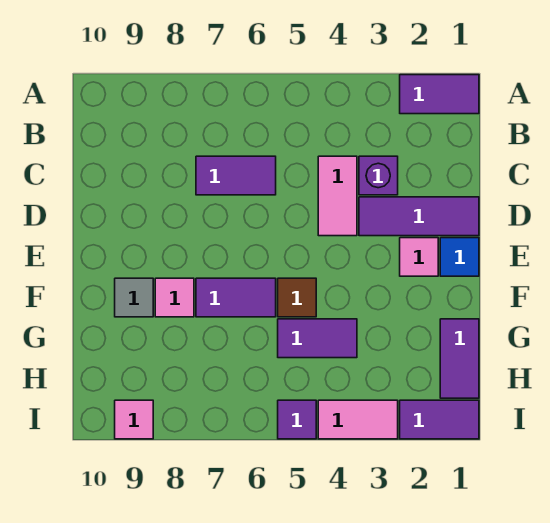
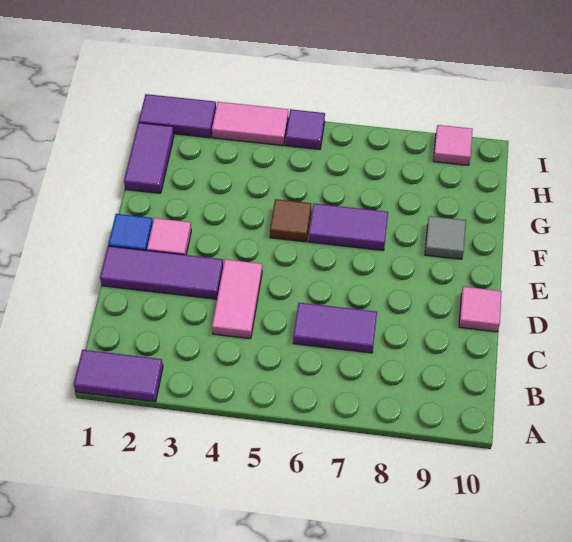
purple brick C3 level 1 -> none
pink tile F8 level 1 -> pink tile D10 level 1
purple tile G4:G5 level 1 -> none

